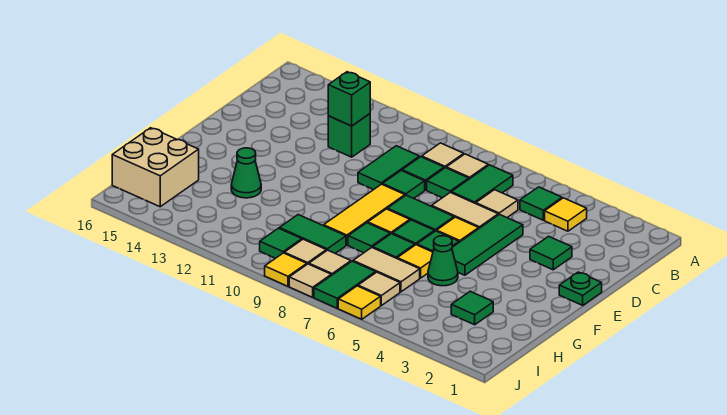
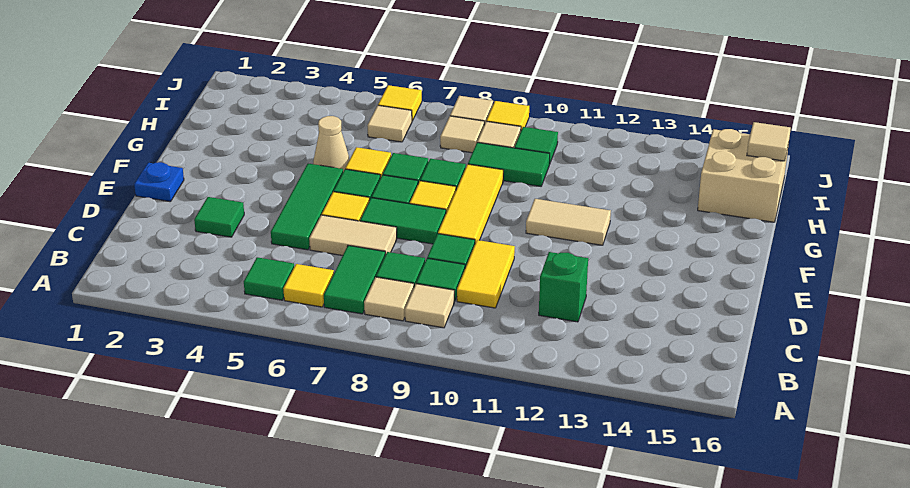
yellow tile B4 level 1 -> yellow tile B6 level 1
tan tile C6 level 1 -> tan tile I16 level 2
green tile C10:D10 level 1 -> yellow tile C10:D10 level 1
green brick C12 level 2 -> none
green plate E1 level 1 -> blue plate E1 level 1
green cone G5 level 1 -> tan cone G5 level 1
green cone G13 level 1 -> none
green tile H3 level 1 -> none
tan tile H6:H7 level 1 -> tan tile F11:F12 level 1
green tile I7:J7 level 1 -> none

